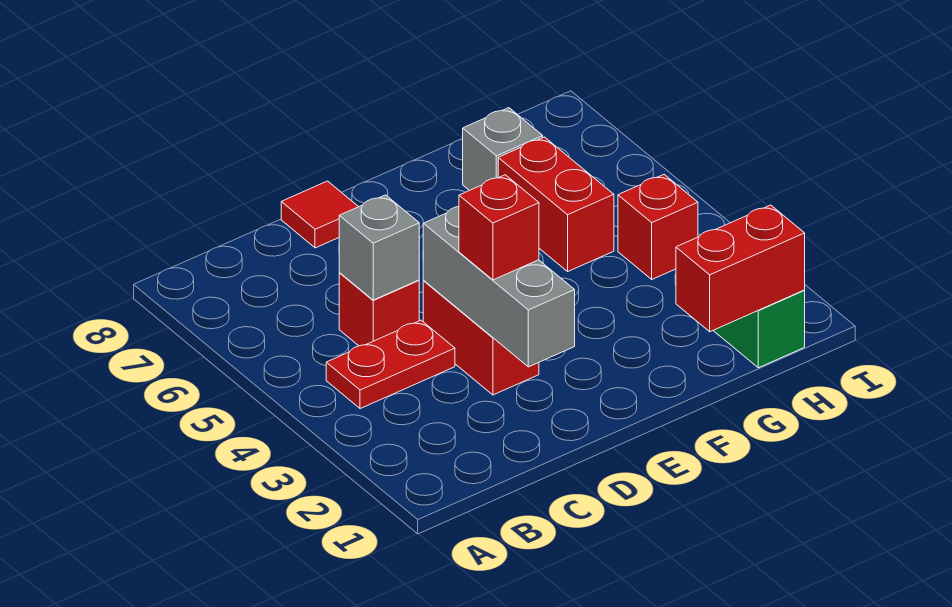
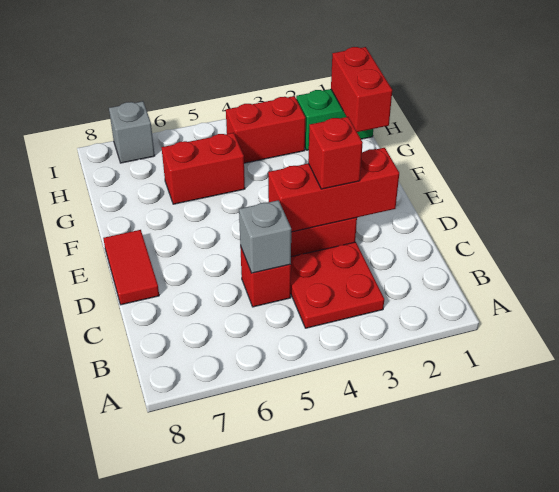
red plate B4:C4 level 1 -> red plate B3:C4 level 1
grey brick D2:D4 level 2 -> red brick D2:D4 level 2
red tile D8 level 1 -> red tile D8:E8 level 1
grey brick G7 level 1 -> grey brick I7 level 1
red brick H4 level 1 -> red brick H3:H4 level 1

